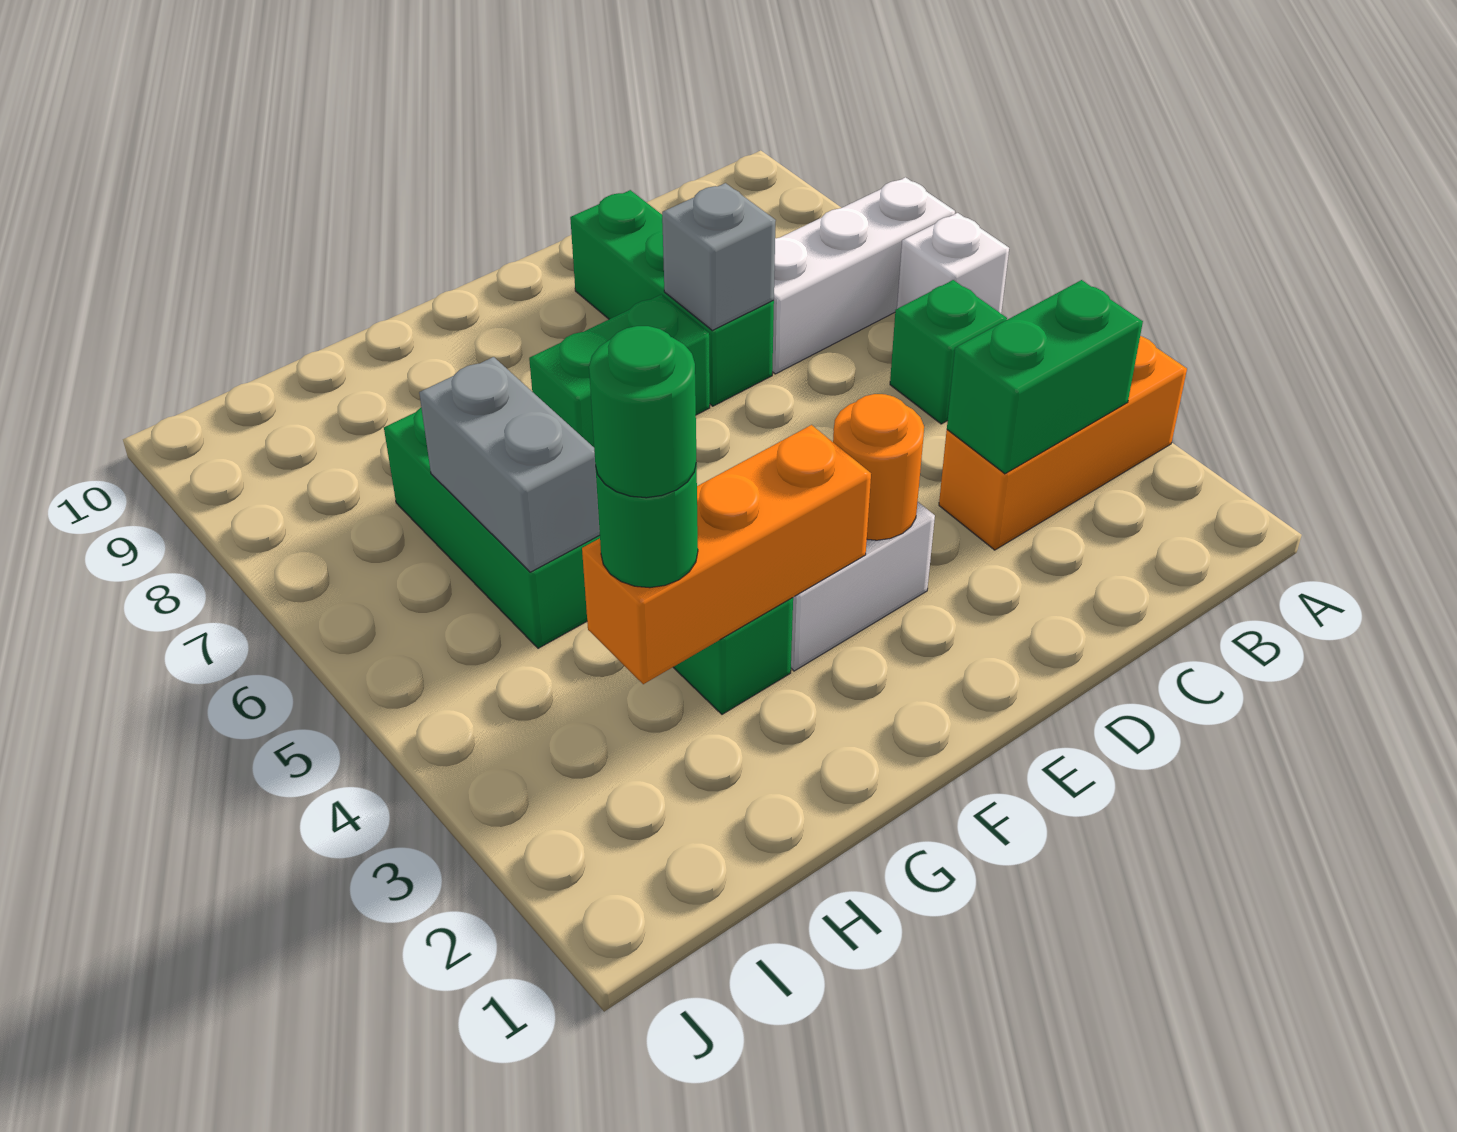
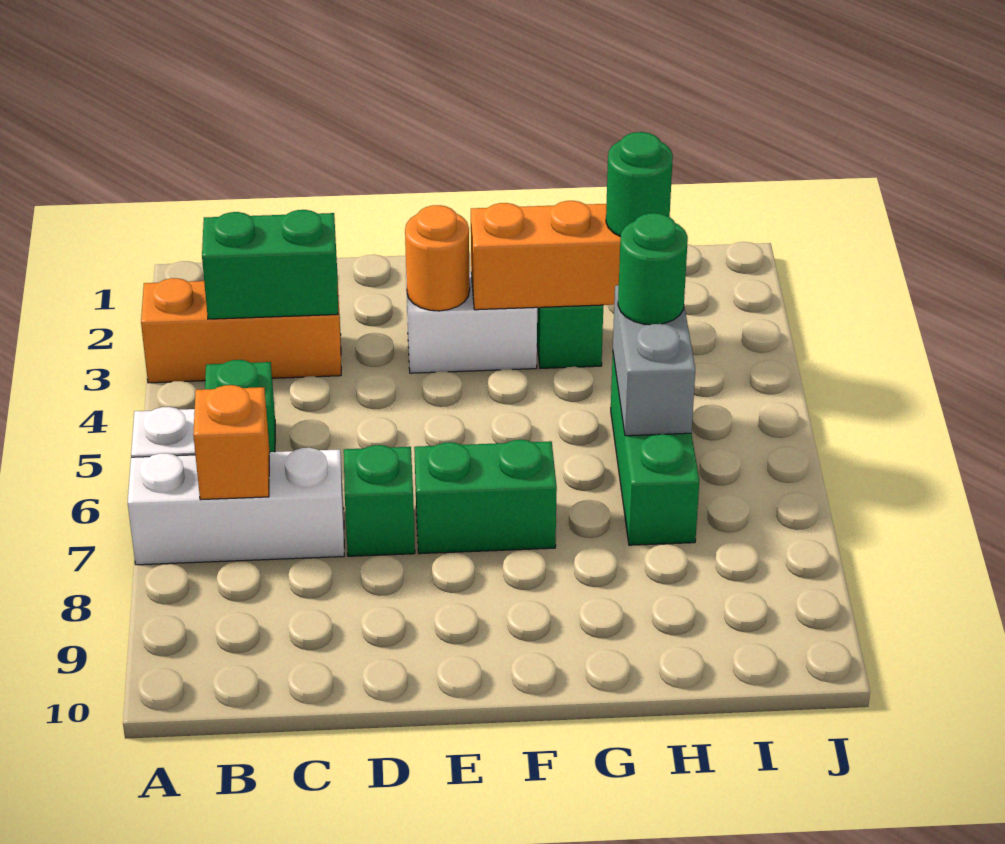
none -> orange brick B7 level 2
green brick D7:D9 level 1 -> green brick D7 level 1
grey brick D7 level 2 -> none
green round brick H3 level 4 -> green round brick H5 level 3

